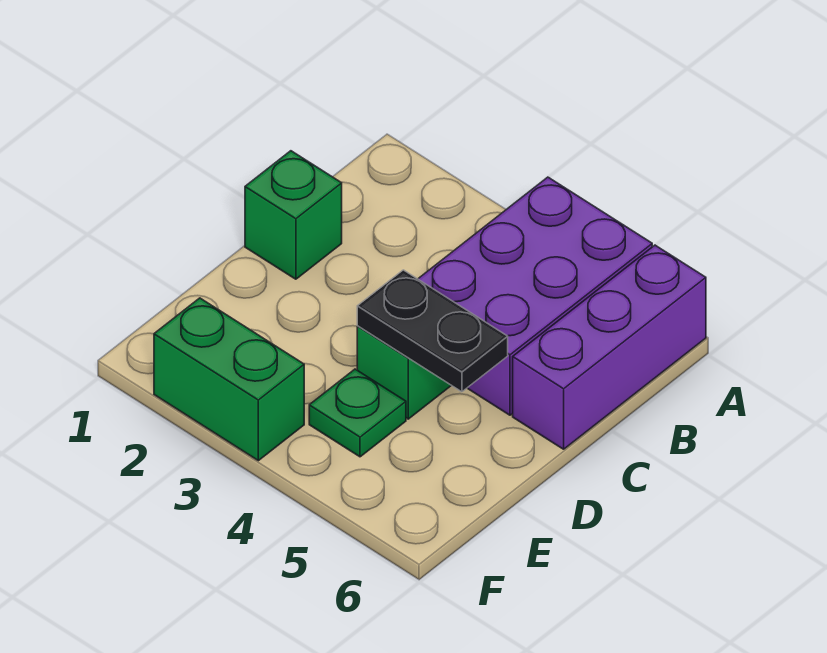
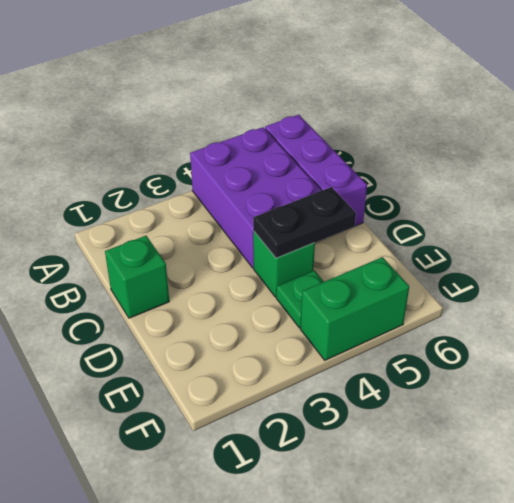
green brick F2:F3 level 1 -> green brick F4:F5 level 1

